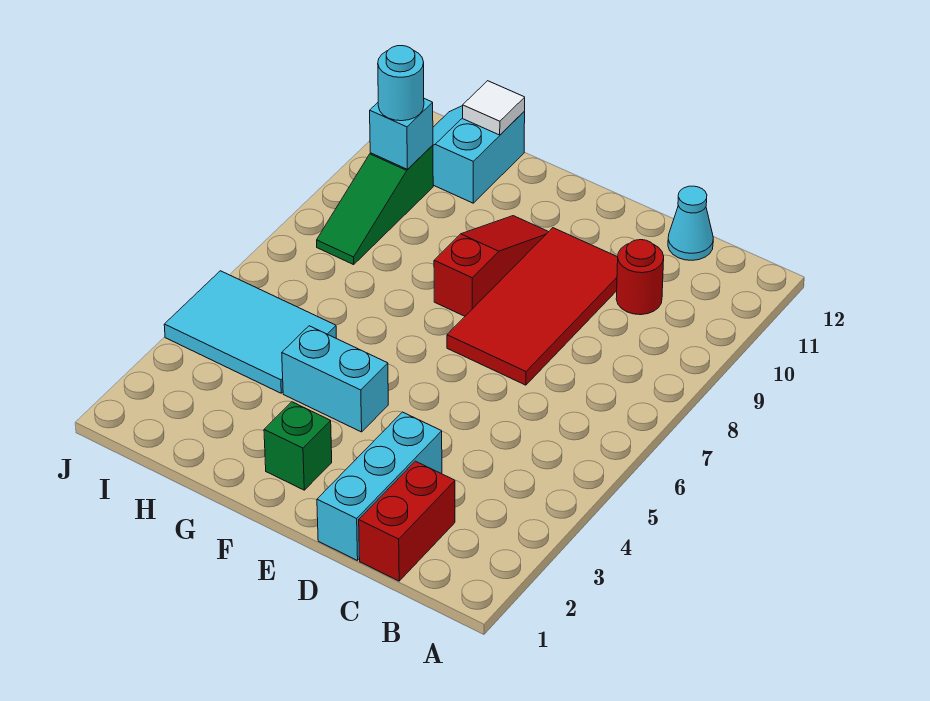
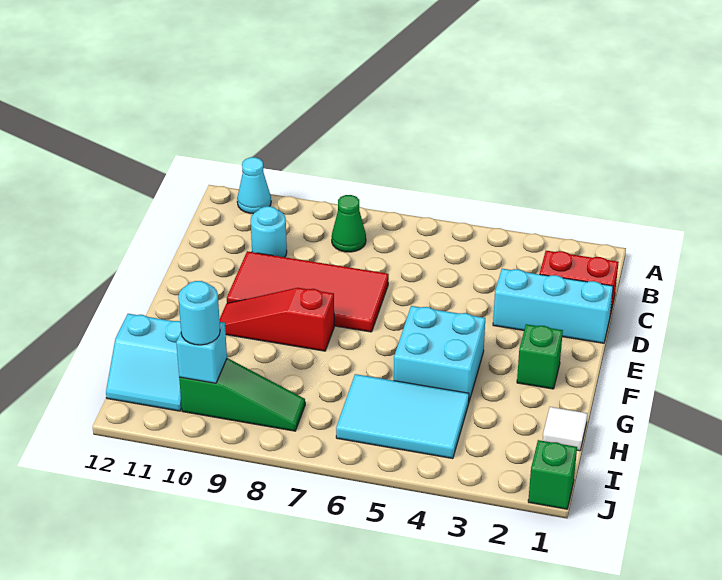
none -> green cone B8 level 1
red round brick C10 level 1 -> cyan round brick C10 level 1
cyan cone C12 level 1 -> cyan cone A11 level 1
cyan brick F4:G4 level 1 -> cyan brick F4:G5 level 1
cyan tile H4:J5 level 1 -> cyan tile H4:I6 level 1
white tile H12 level 2 -> white tile H1 level 1
none -> green brick J1 level 1

